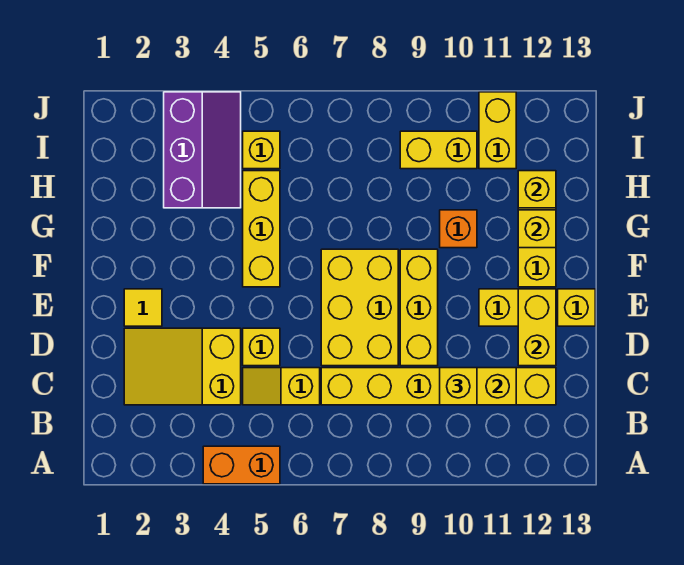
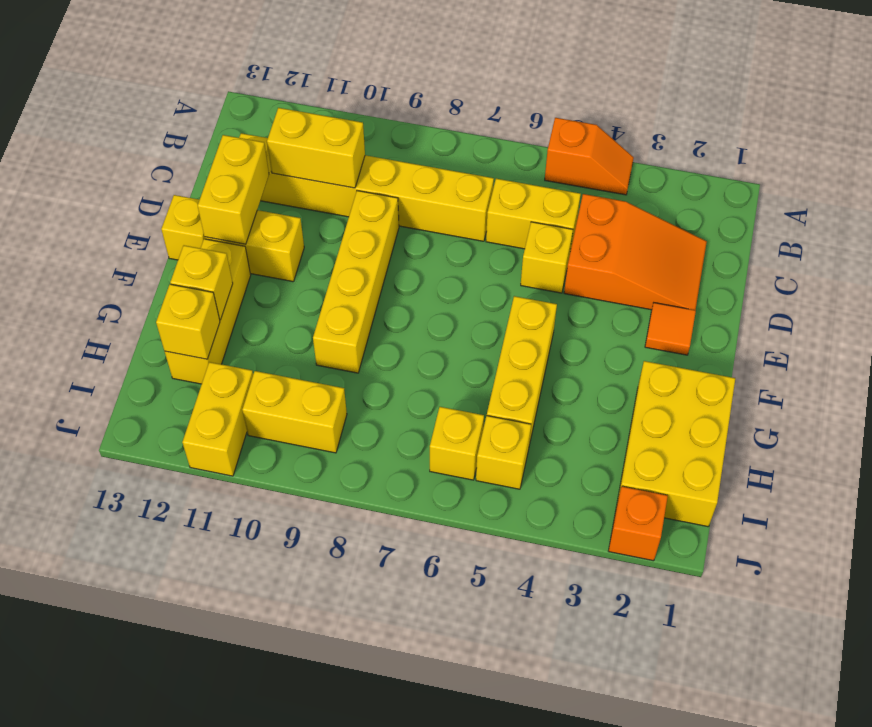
orange brick A4:A5 level 1 -> orange slope A4:A5 level 1 top 5
yellow slope C2:D4 level 1 top 4 -> orange slope C2:D4 level 1 top 4
yellow slope C5:C6 level 1 top 6 -> yellow brick C5:C6 level 1
yellow brick C10 level 3 -> yellow brick I6 level 1
yellow brick D7:F8 level 1 -> yellow brick G1:I2 level 1
yellow brick D9:F9 level 1 -> yellow brick D9:G9 level 1
yellow tile E2 level 1 -> orange tile E2 level 1
orange brick G10 level 1 -> orange brick J2 level 1
purple slope H3:J4 level 1 top 3 -> none

